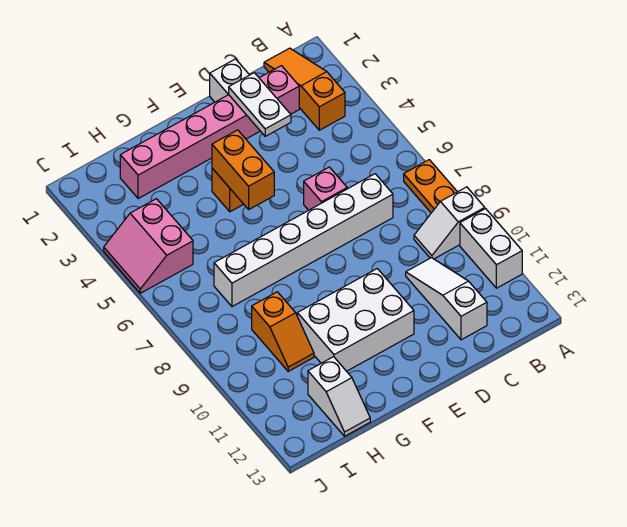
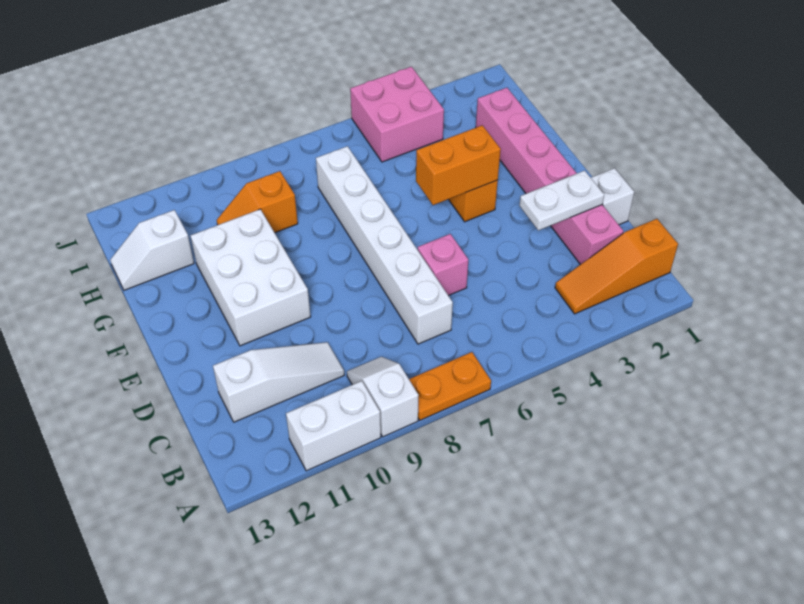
orange slope B1:B3 level 1 top 3 -> orange slope B1:B3 level 1 top 1
pink slope I4:J5 level 1 top I -> pink brick I4:J5 level 1

